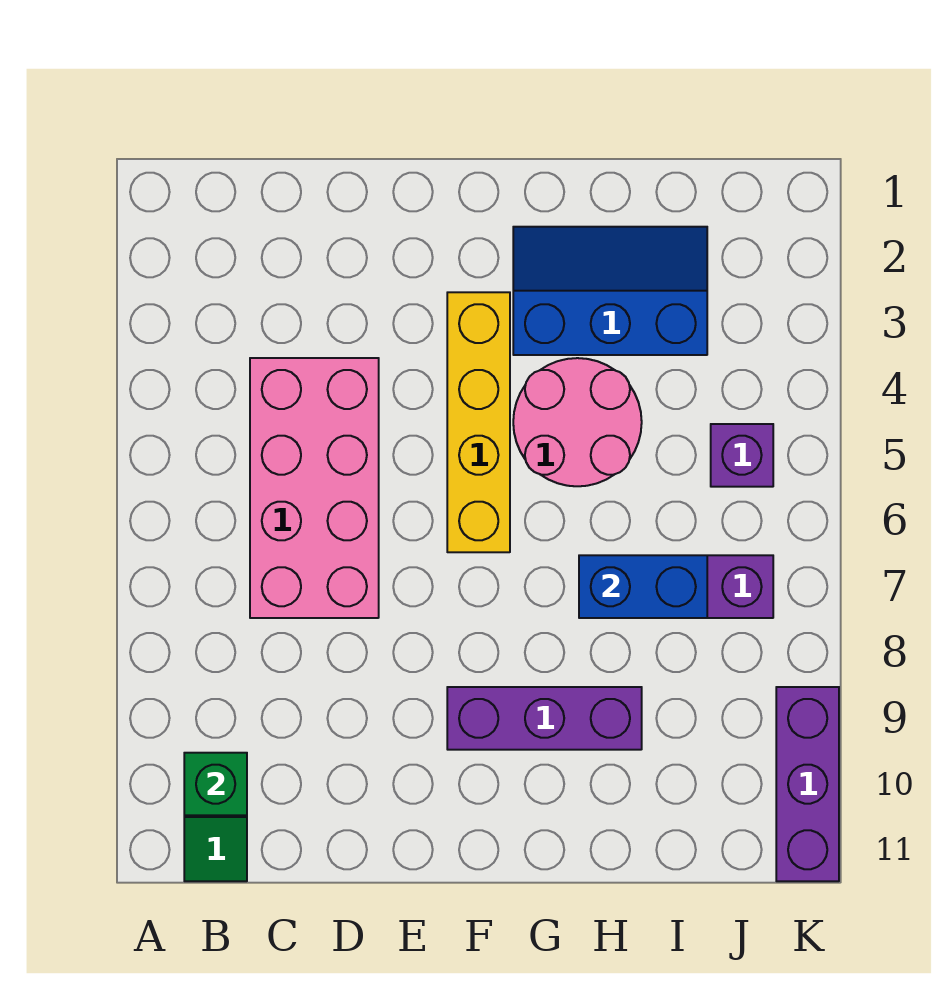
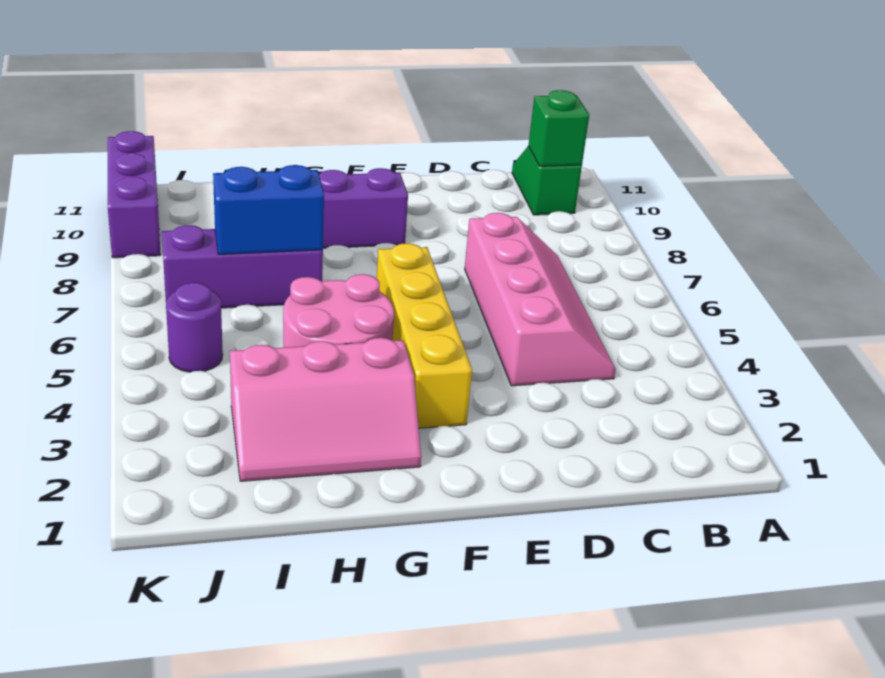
pink brick C4:D7 level 1 -> pink slope C4:D7 level 1 top D
blue slope G2:I3 level 1 top 3 -> pink slope G2:I3 level 1 top 3
purple brick J5 level 1 -> purple round brick J5 level 1

